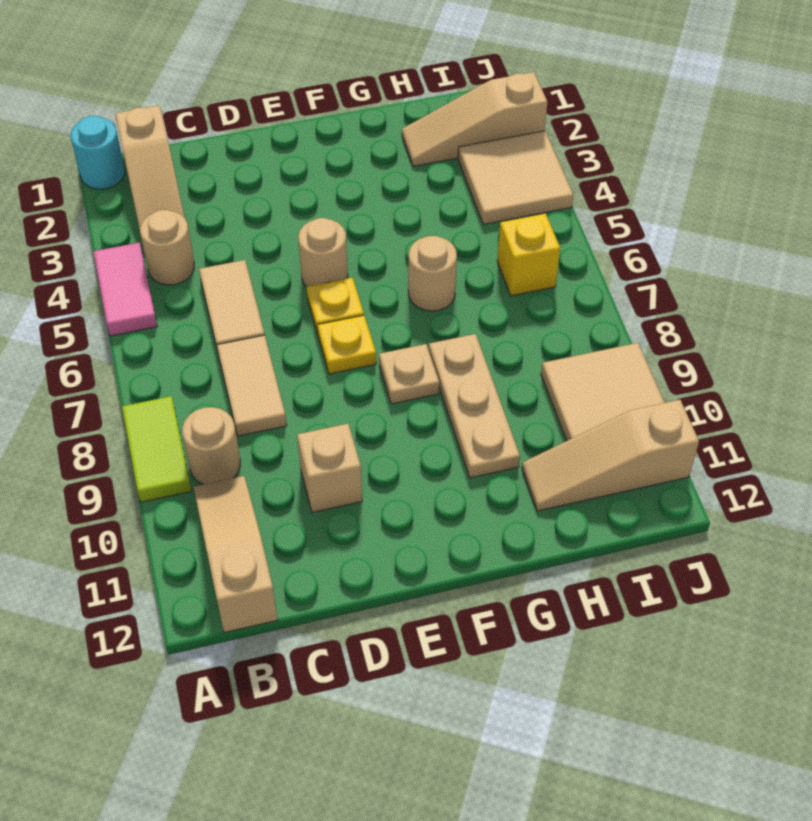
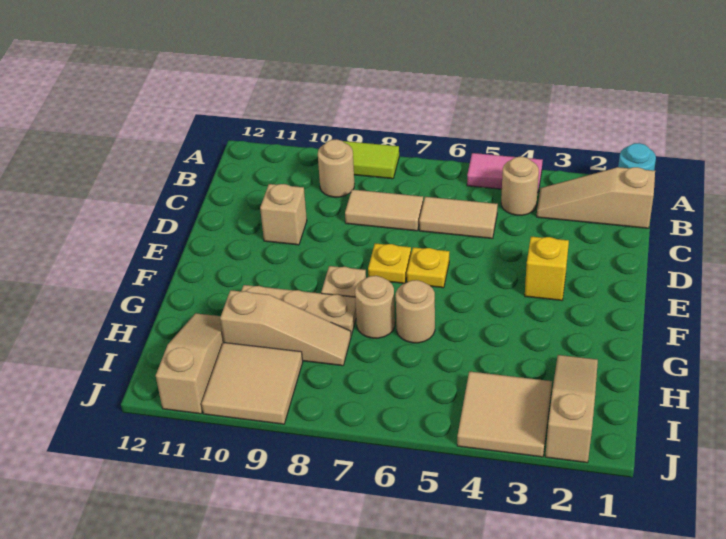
tan slope B10:B12 level 1 top 12 -> tan slope H8:H10 level 1 top 10
tan round brick E5 level 1 -> tan round brick G7 level 1
yellow brick I6 level 1 -> yellow brick E3 level 1

